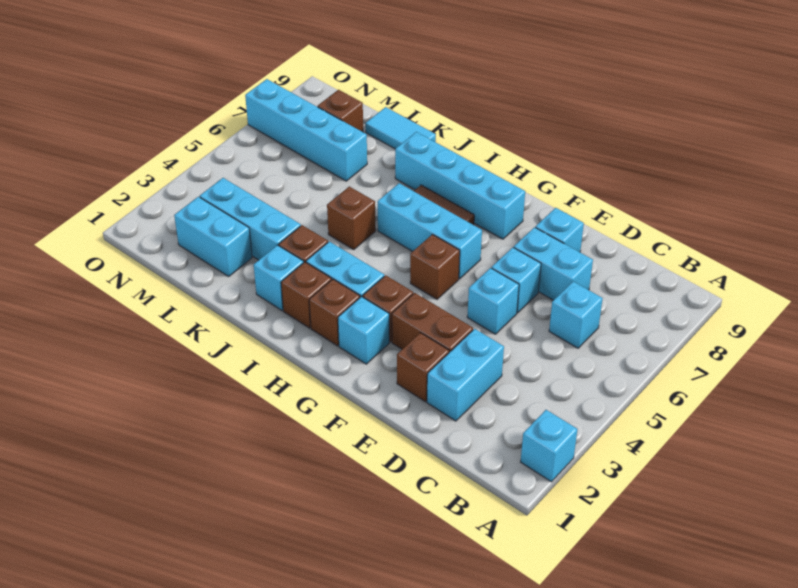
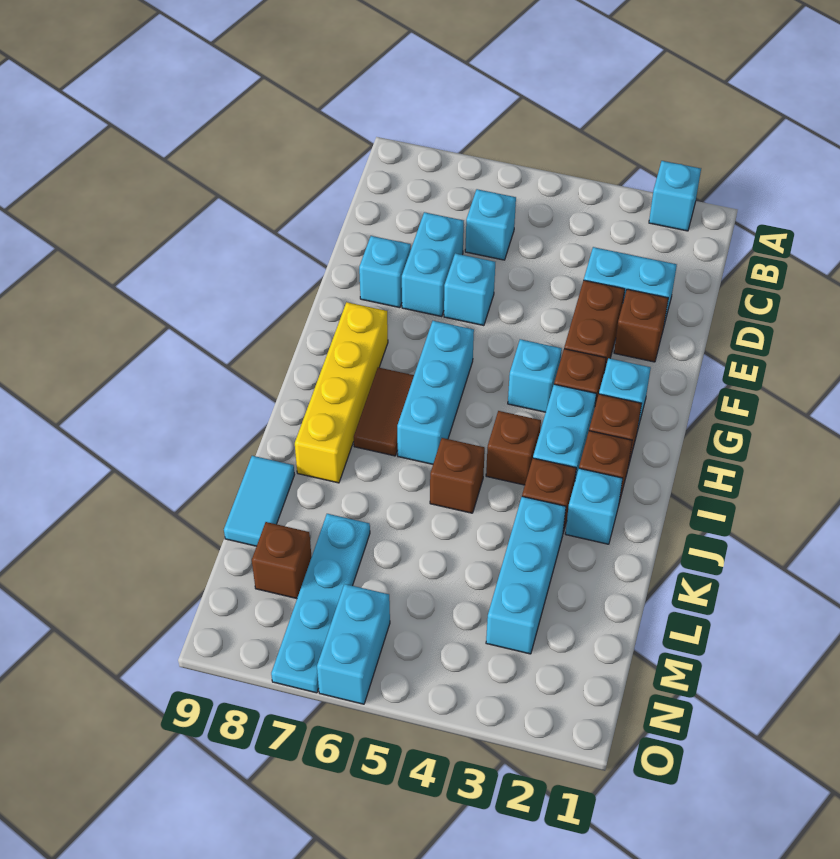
cyan brick E5 level 1 -> cyan brick G4 level 1
brown brick G5 level 1 -> brown brick I4 level 1
cyan brick G8:J8 level 1 -> yellow brick G8:J8 level 1
cyan brick L2:M2 level 1 -> cyan brick N6:O6 level 1
cyan brick L7:O7 level 1 -> cyan plate L7:O7 level 1

